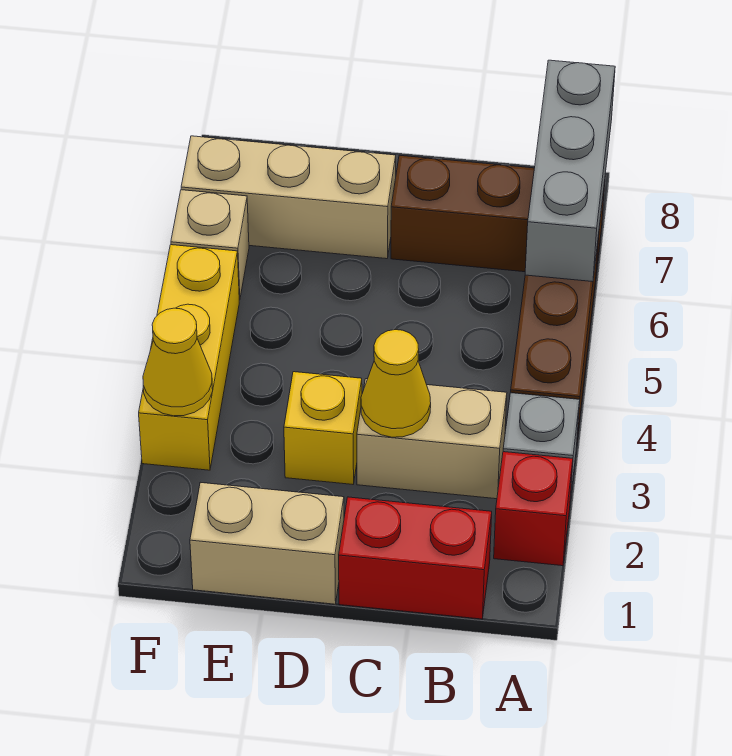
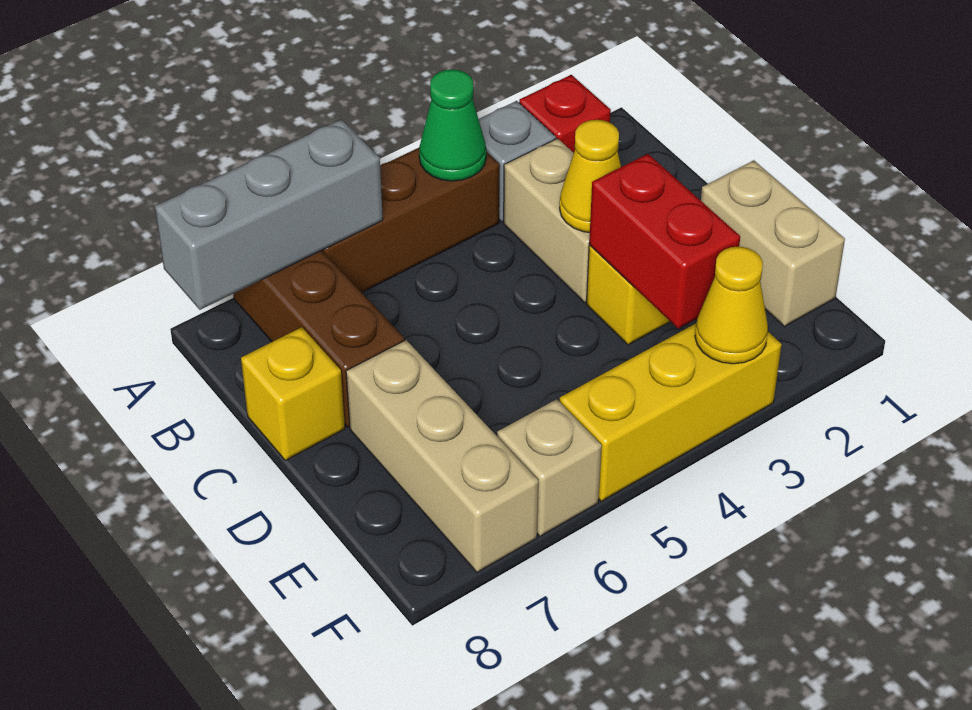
none -> green cone A4 level 2
red brick B1:C1 level 1 -> red brick D3:E3 level 2
none -> yellow brick C8 level 1

